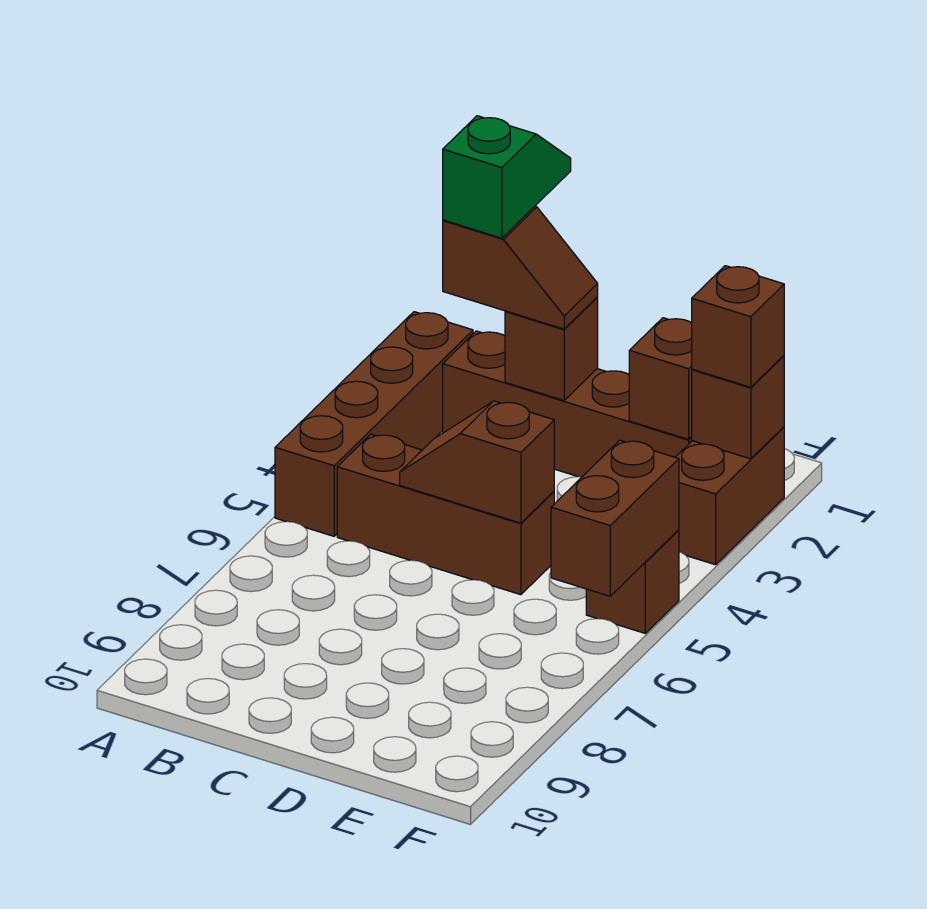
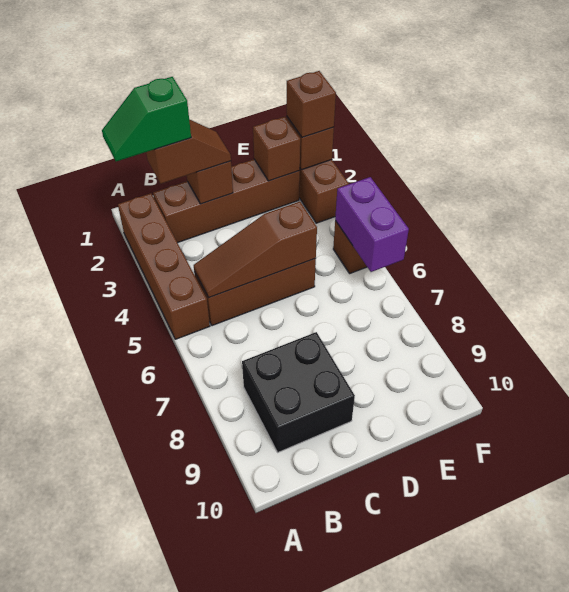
green slope B1:B2 level 4 top 2 -> green slope A2:B2 level 4 top B
none -> black brick B8:C9 level 1
brown slope C5:D5 level 2 top D -> brown slope B5:D5 level 2 top D
brown brick F5:F6 level 2 -> purple brick F5:F6 level 2

